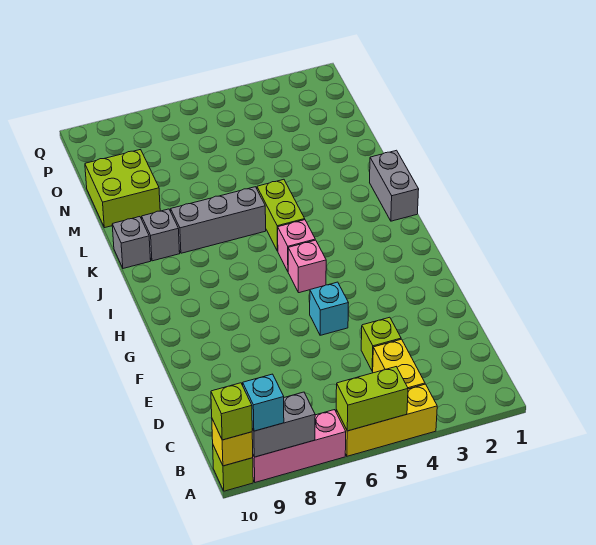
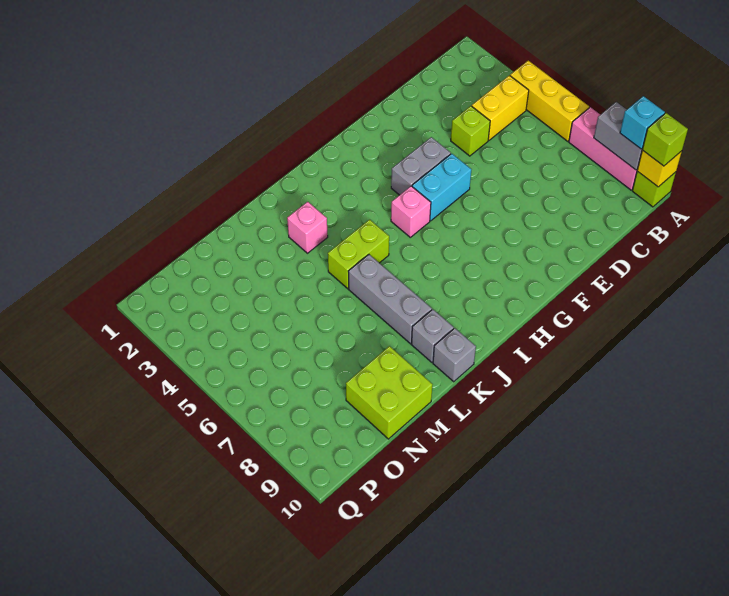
lime brick A5:A6 level 2 -> none
cyan brick F5 level 1 -> cyan brick F5:G5 level 1
pink brick I5 level 1 -> pink brick K3 level 1
grey brick J1:K1 level 1 -> grey brick F4:G4 level 1

